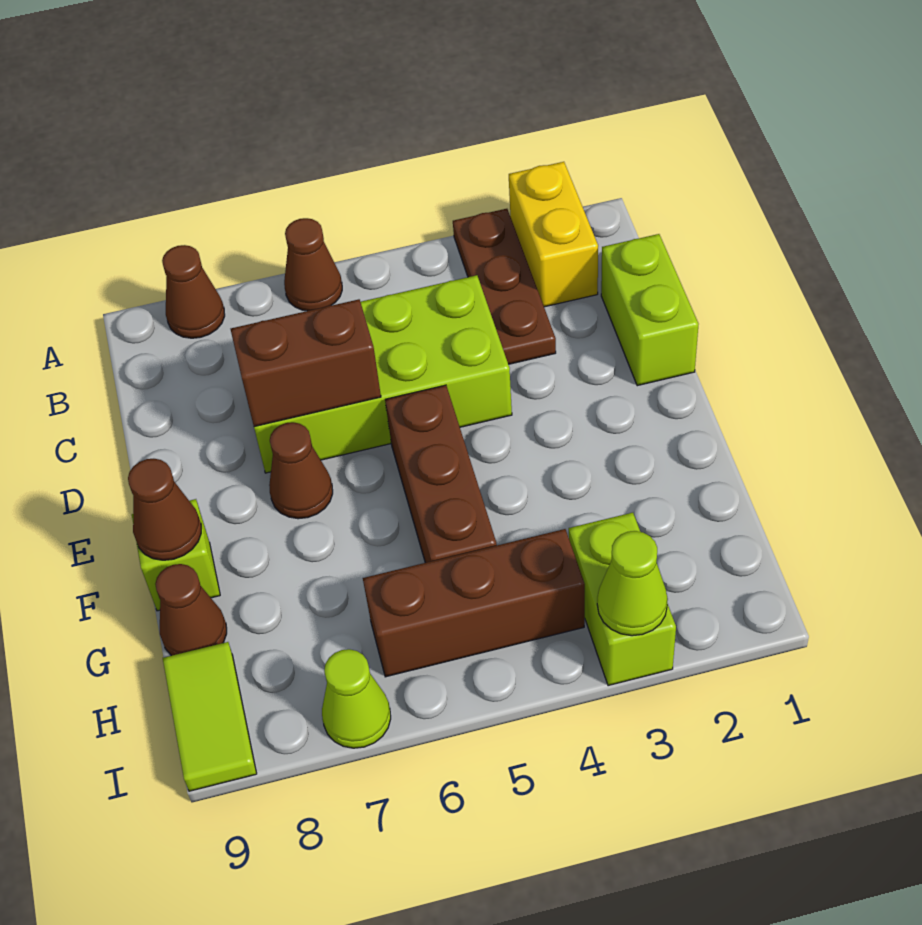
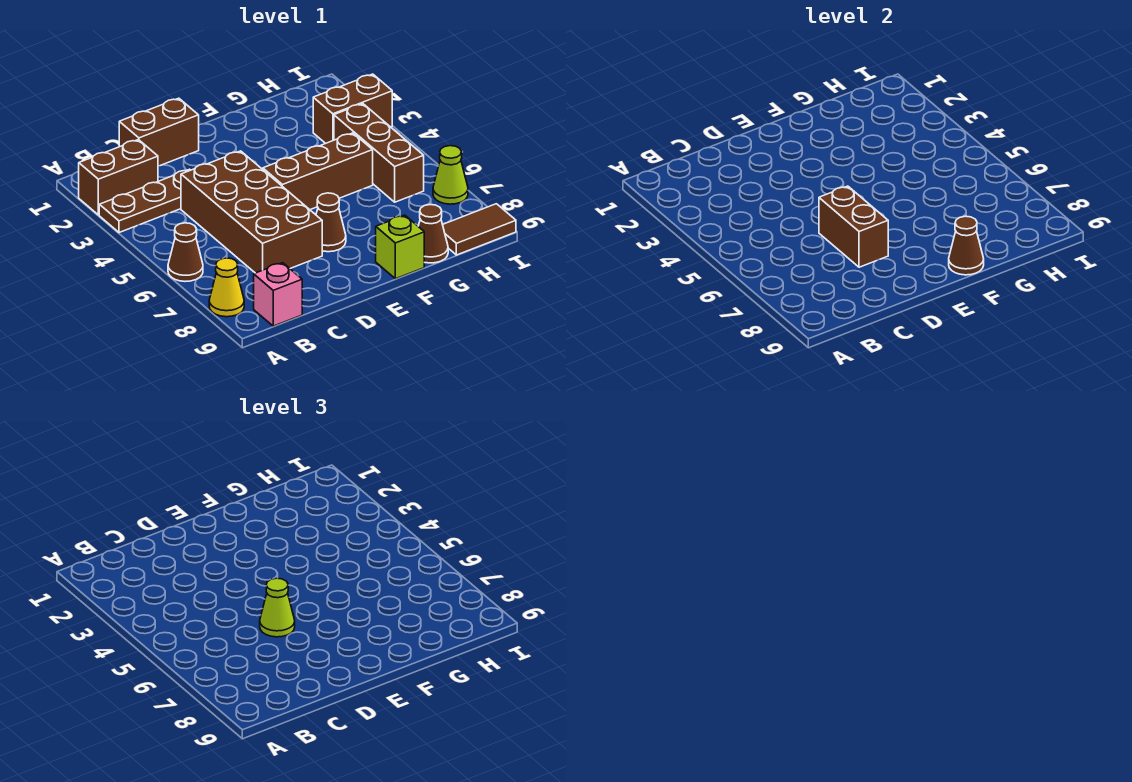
yellow brick A2:B2 level 1 -> brown brick A2:B2 level 1
brown cone A8 level 1 -> yellow cone A8 level 1
none -> pink brick B9 level 1
lime brick C1:D1 level 1 -> brown brick C1:D1 level 1
lime brick C4:D7 level 1 -> brown brick C4:D7 level 1
lime brick H3:I3 level 1 -> brown brick H3:I3 level 1
lime tile H9:I9 level 1 -> brown tile H9:I9 level 1
lime cone I3 level 2 -> lime cone D6 level 3

